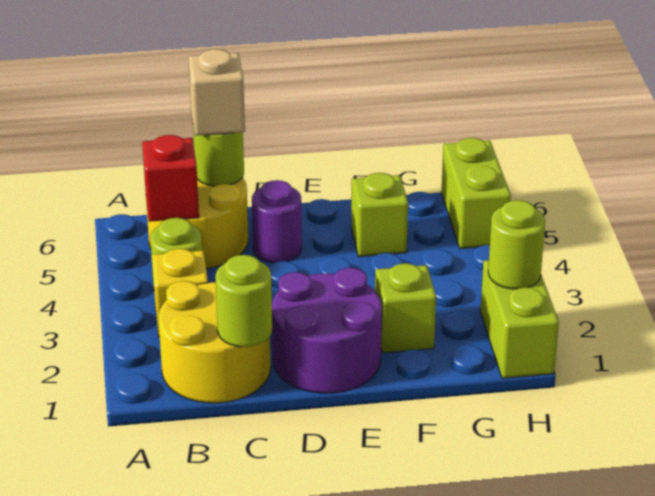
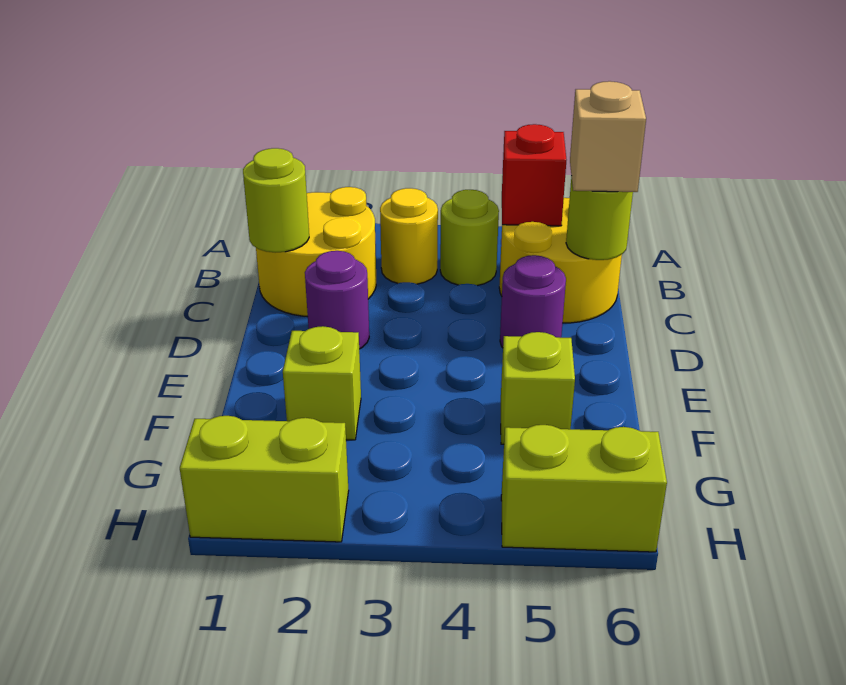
yellow brick B3 level 1 -> yellow round brick B3 level 1
purple round brick D1:E2 level 1 -> purple round brick D2 level 1
lime round brick H2 level 2 -> none

